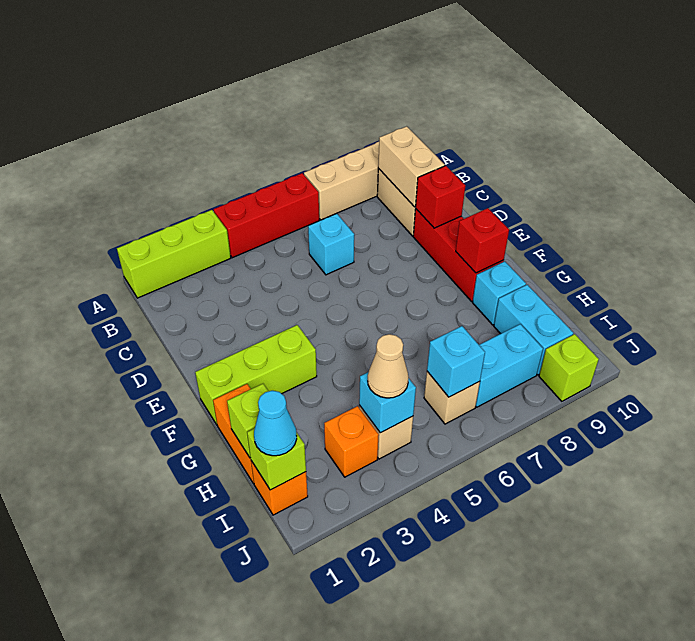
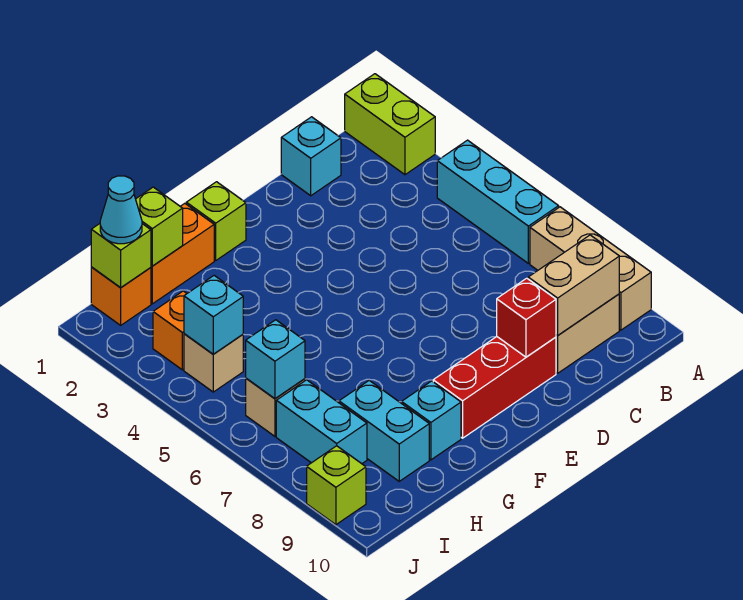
lime brick A1:A3 level 1 -> lime brick A1:A2 level 1
red brick A4:A6 level 1 -> cyan brick A4:A6 level 1
cyan brick C6 level 1 -> cyan brick C1 level 1
lime brick F1:F3 level 1 -> lime brick F1 level 1
red brick F9 level 2 -> none
cyan brick H9:I9 level 1 -> cyan brick H8:H9 level 1
tan cone I4 level 3 -> none

